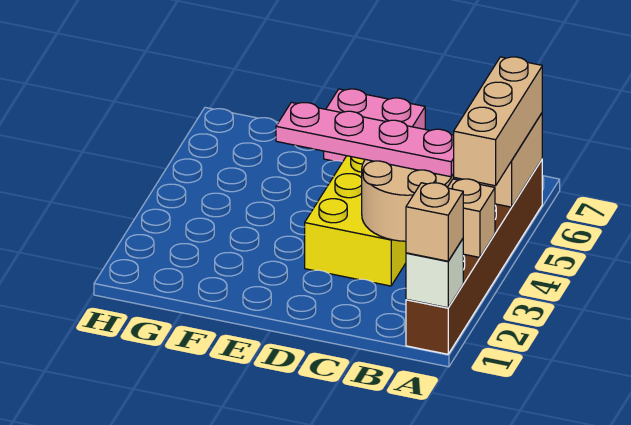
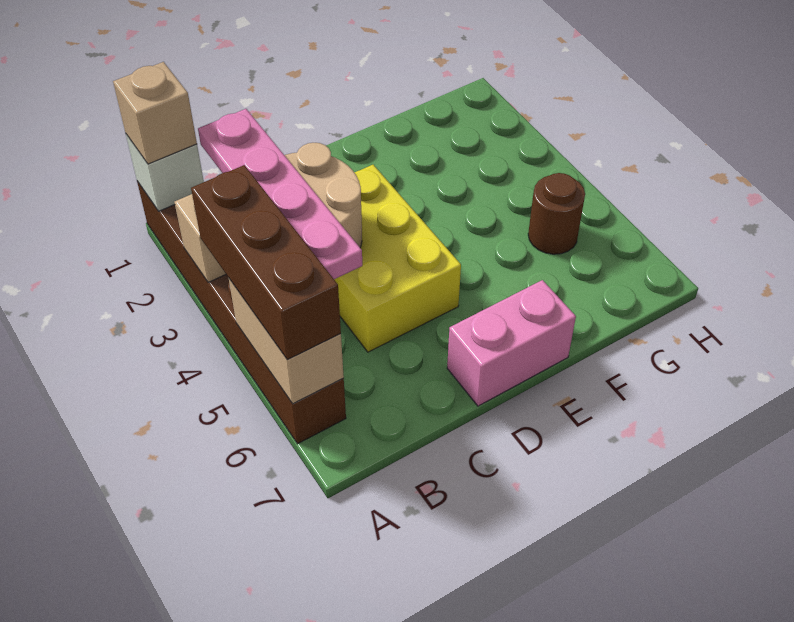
tan brick A4:A6 level 3 -> brown brick A4:A6 level 3
pink plate B4:E4 level 3 -> pink plate B2:B5 level 3
none -> brown round brick G5 level 1

